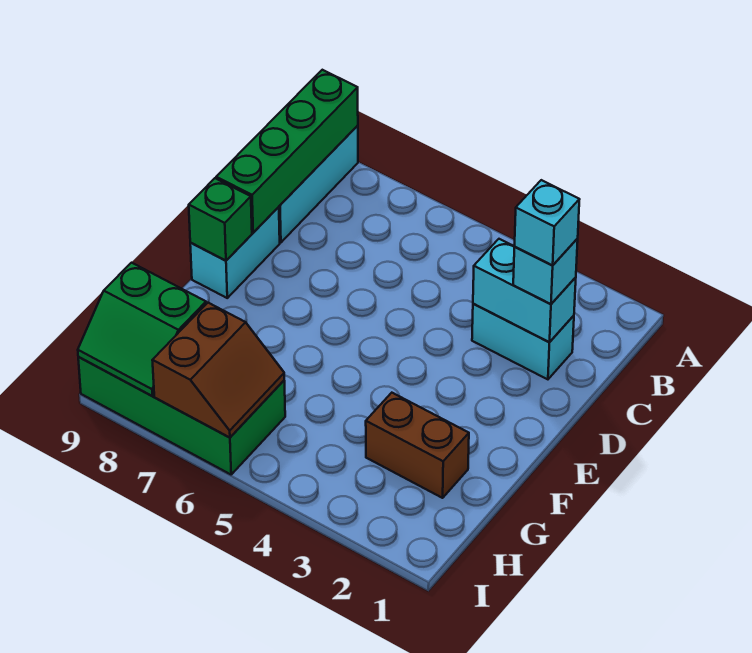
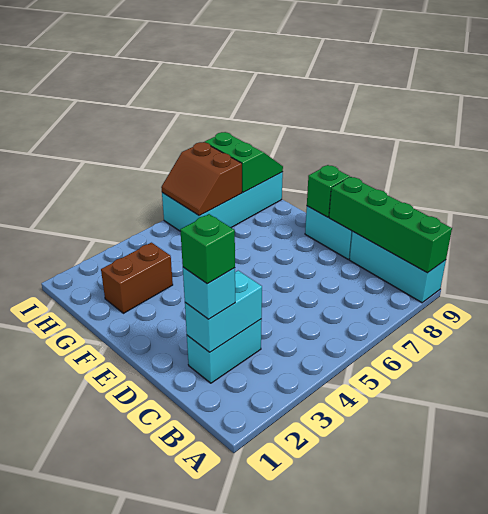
cyan brick C2 level 4 -> green brick C2 level 4
green brick H6:I9 level 1 -> cyan brick H6:I9 level 1
green slope H8:I9 level 2 top H -> green slope H8:I9 level 2 top 8

